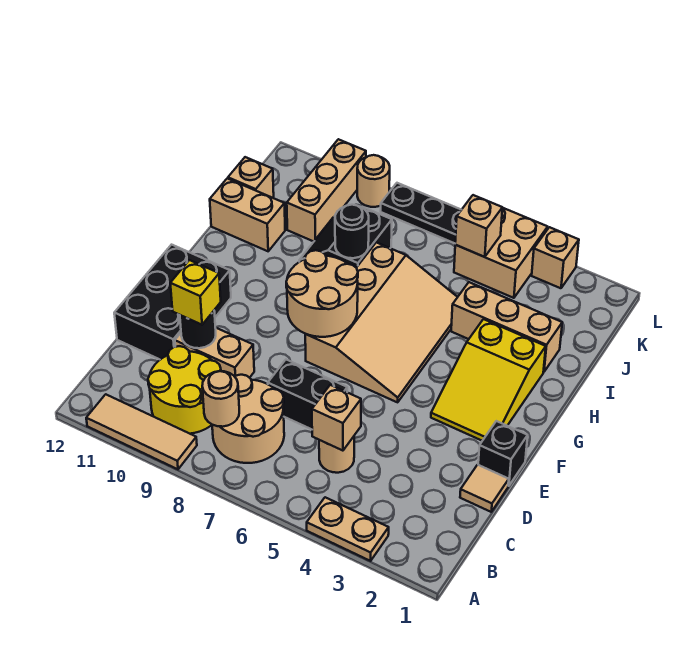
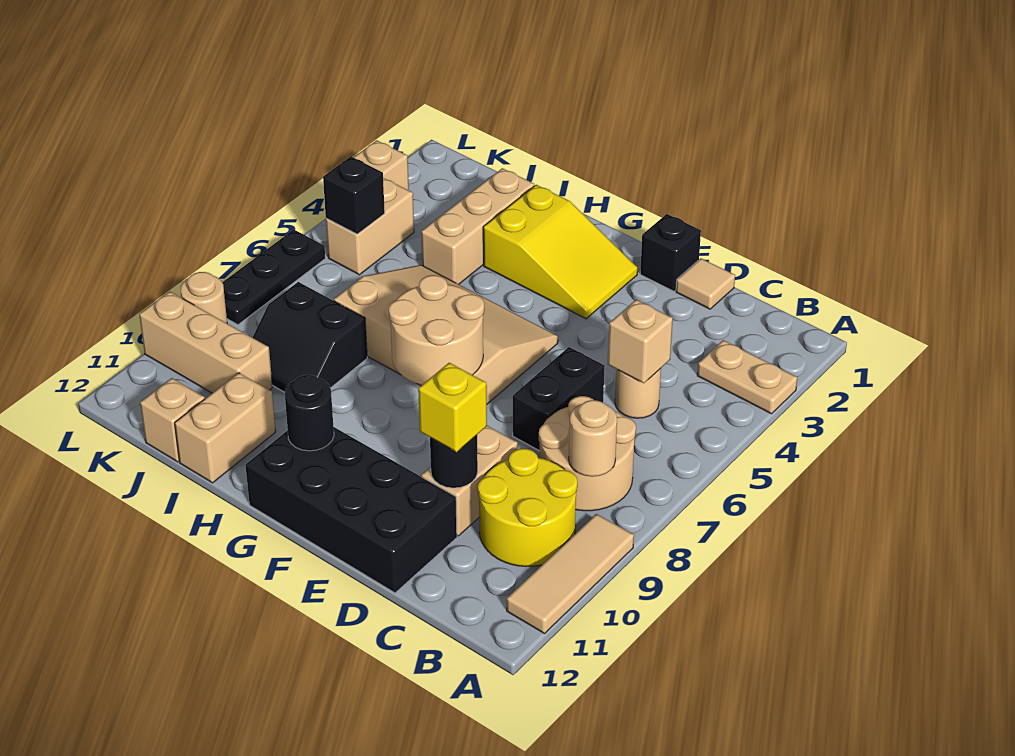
tan plate A3:A4 level 1 -> tan plate A3:B3 level 1
black brick D11:F12 level 1 -> black brick D11:G12 level 1
black round brick I8 level 2 -> black round brick G11 level 2
tan brick K4:L5 level 1 -> tan brick K4:K5 level 1
tan brick K5 level 2 -> black brick K5 level 2

